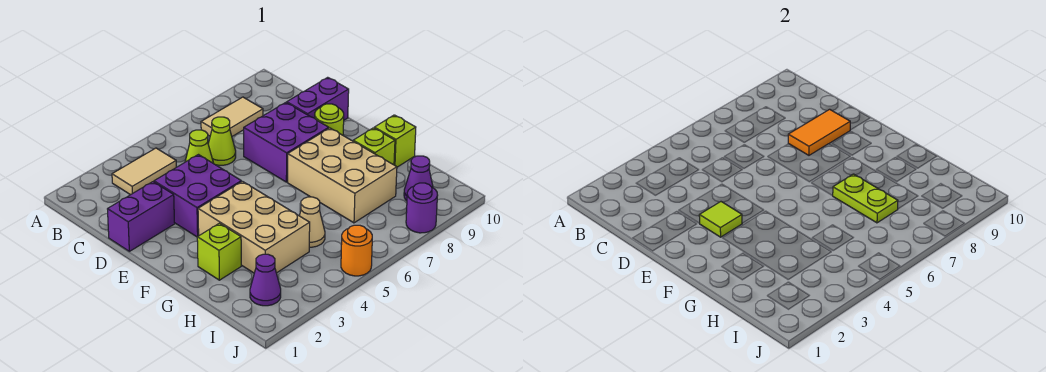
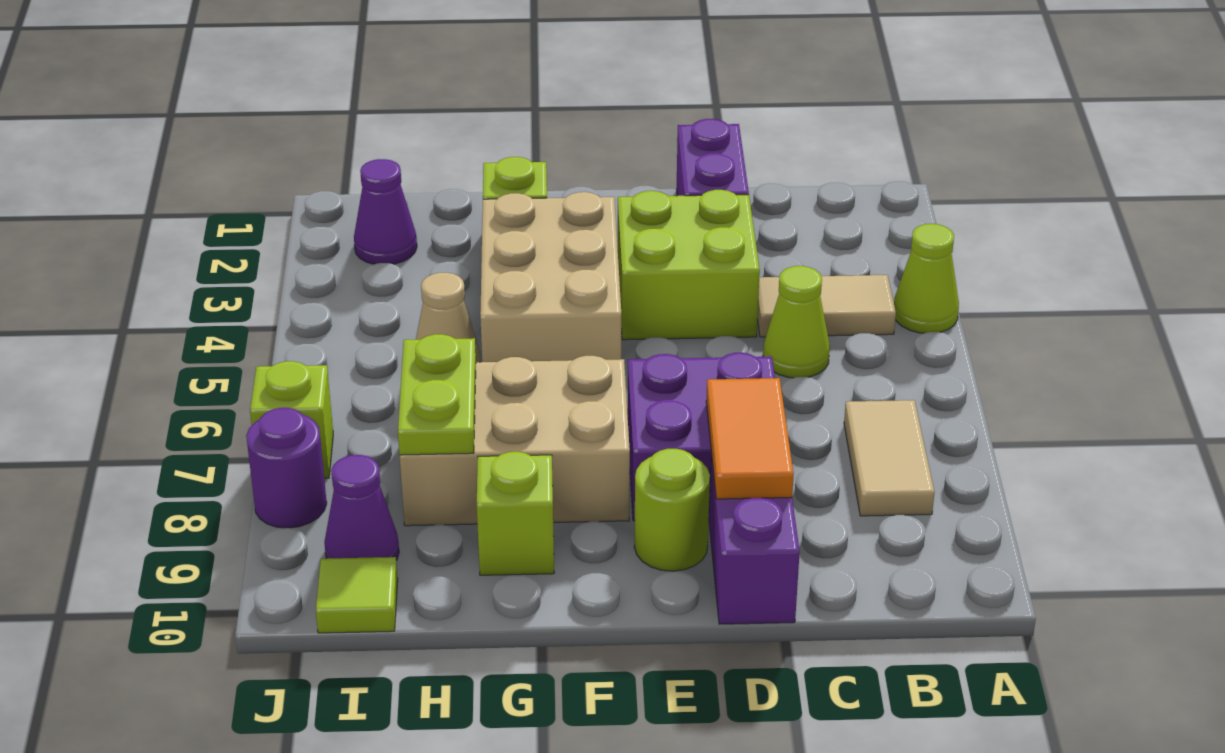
tan tile B3:B4 level 1 -> tan tile B4:C4 level 1
lime cone C6 level 1 -> lime cone A4 level 1
purple brick D3:E4 level 1 -> lime brick D3:E4 level 1
lime tile E3 level 2 -> lime tile I10 level 1
tan brick F3:H4 level 1 -> tan brick F3:G5 level 1
lime plate G7:H7 level 2 -> lime plate H7:H8 level 2
lime brick G10 level 1 -> lime brick J7 level 1
orange round brick J5 level 1 -> none

